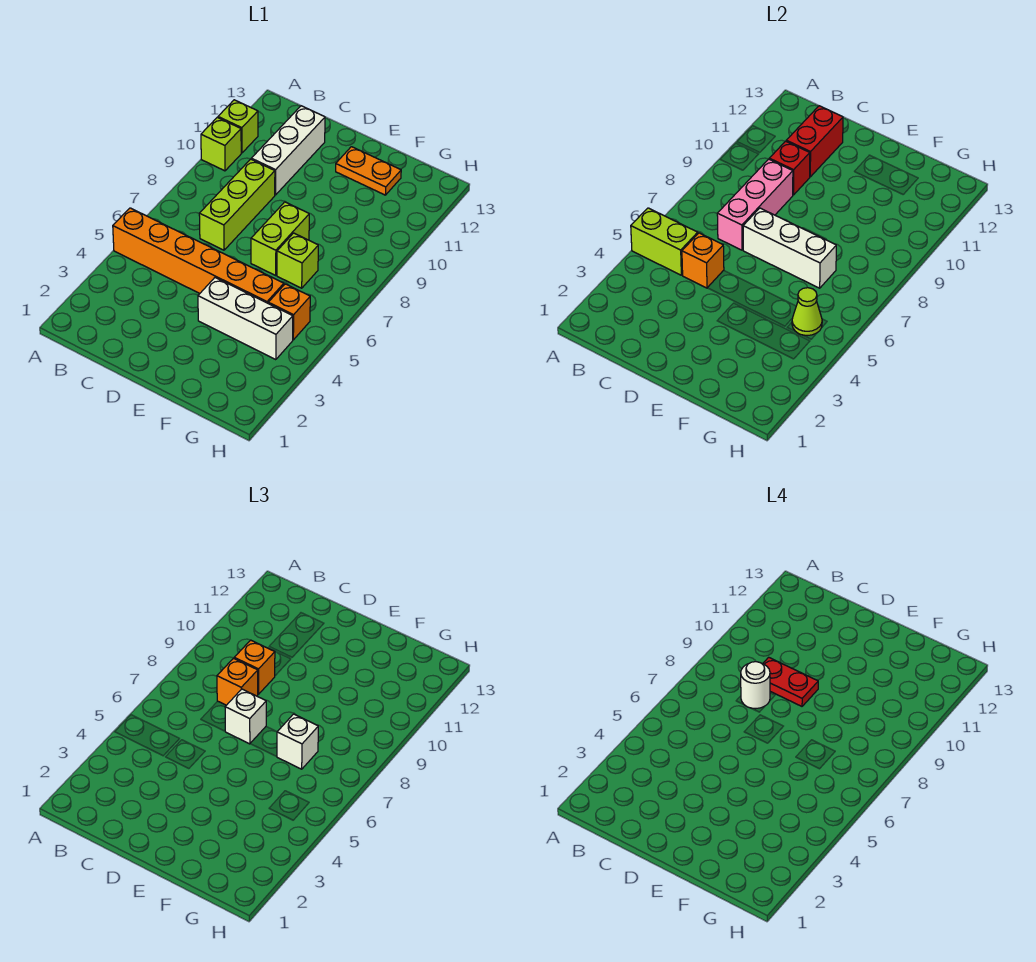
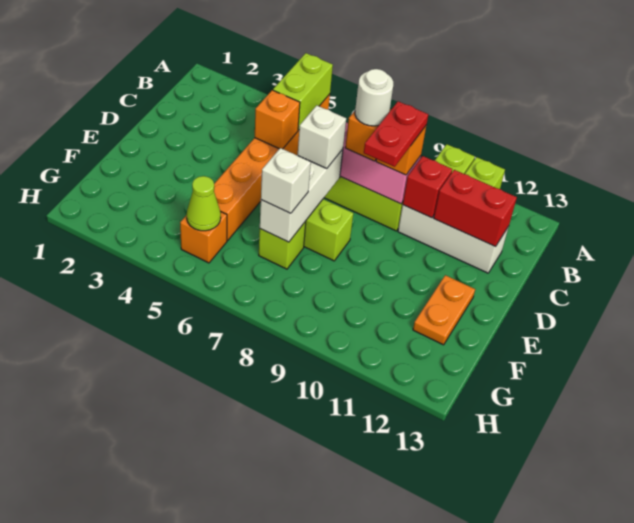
white brick E4:G4 level 1 -> none

